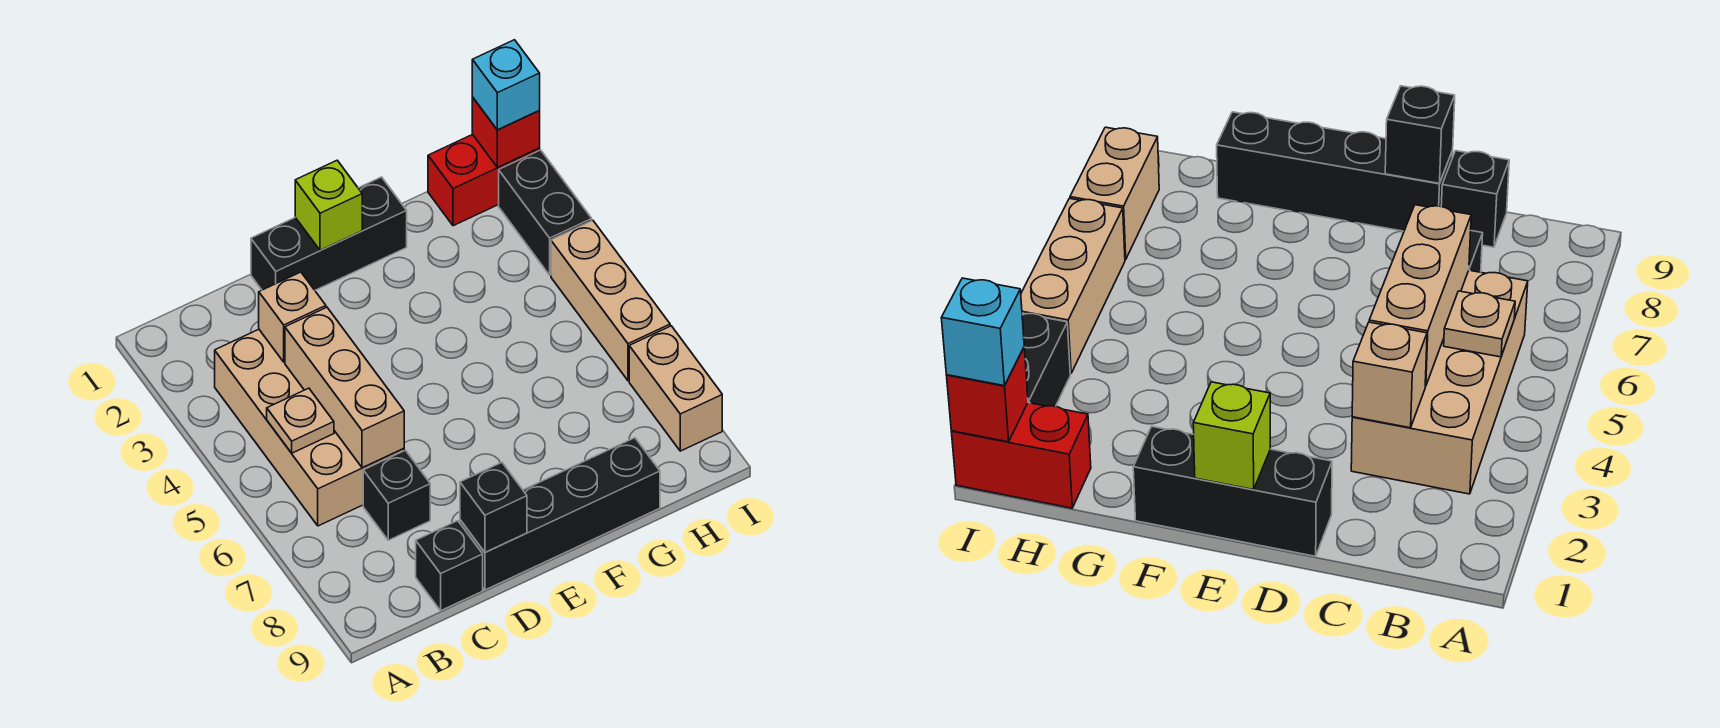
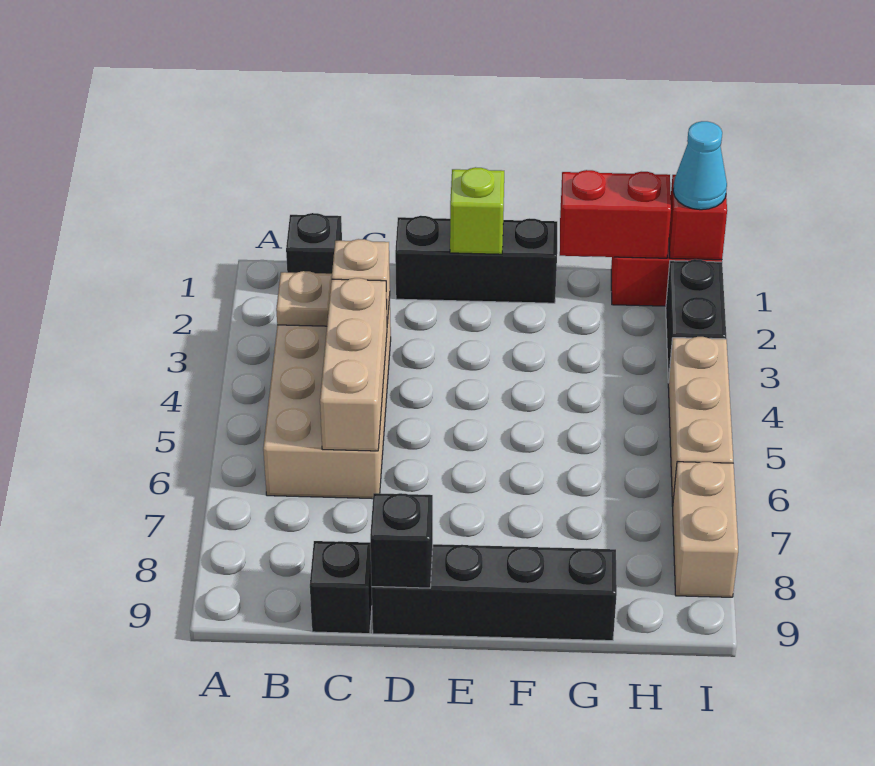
tan plate B5 level 2 -> tan plate B3 level 2
black brick C7 level 1 -> black brick B1 level 1
none -> red brick G1:H1 level 2
cyan brick I1 level 3 -> cyan cone I1 level 3

